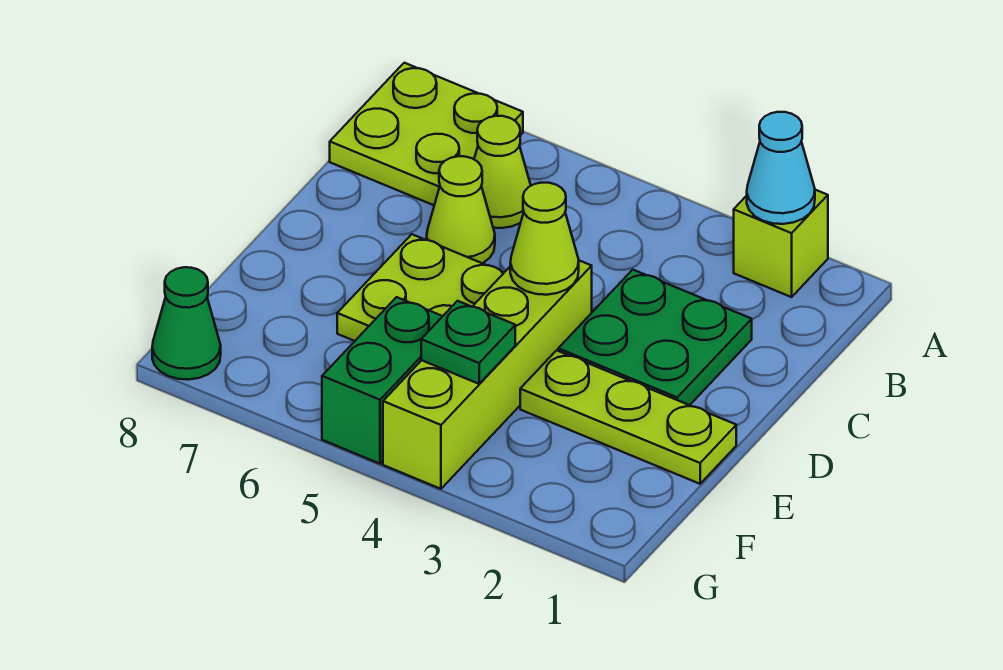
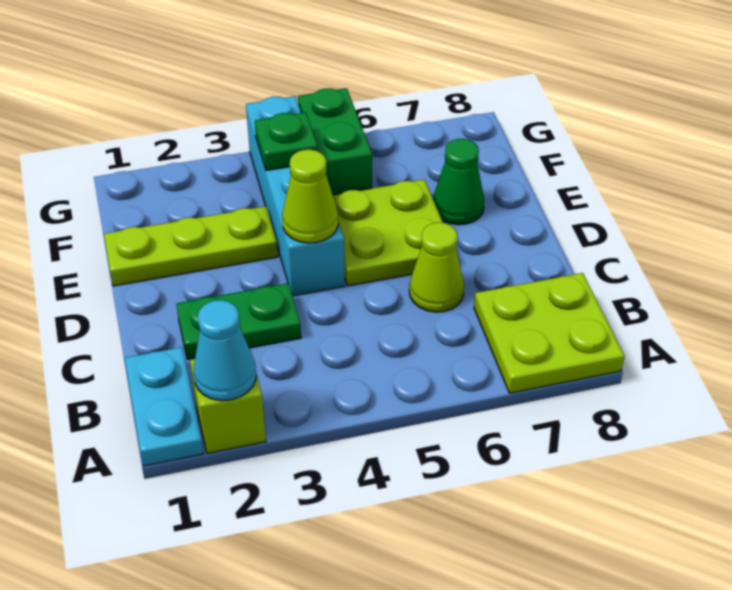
none -> cyan plate A1:B1 level 1
lime cone B6 level 1 -> none
green plate C2:D3 level 1 -> green plate C2:C3 level 1
lime brick D4:G4 level 1 -> cyan brick D4:G4 level 1
green cone G8 level 1 -> green cone E7 level 1

